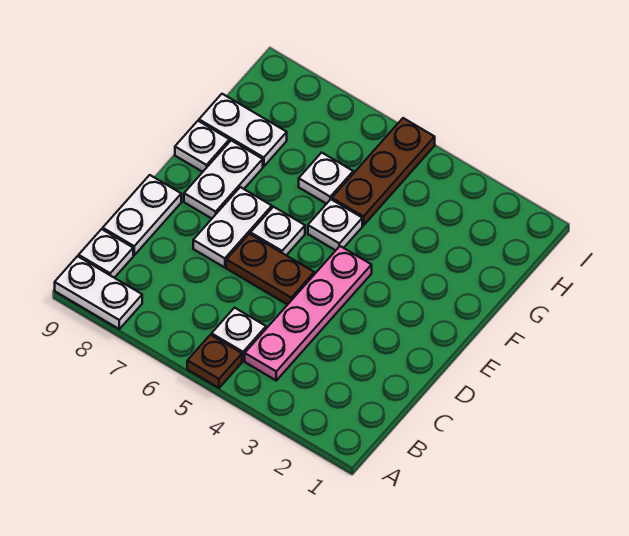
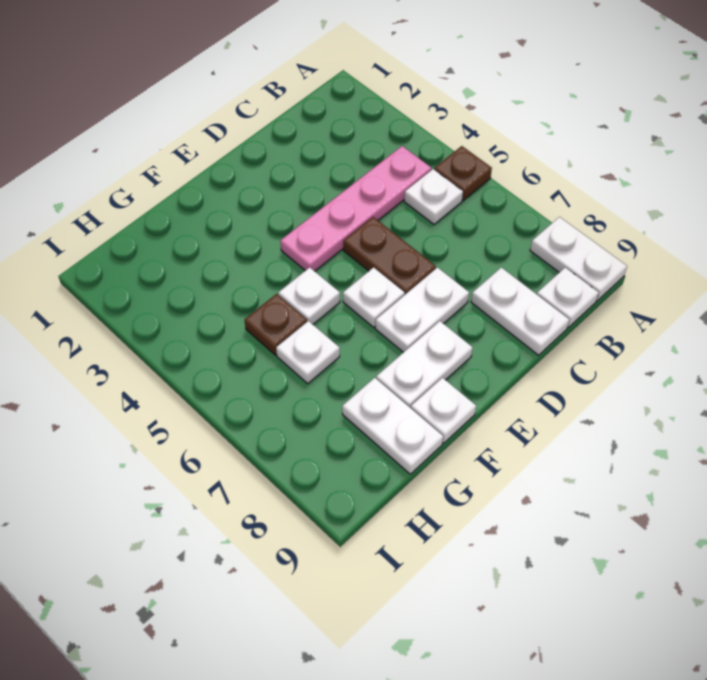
white plate C9:D9 level 1 -> white plate C8:C9 level 1
brown plate G5:I5 level 1 -> brown plate G5 level 1

